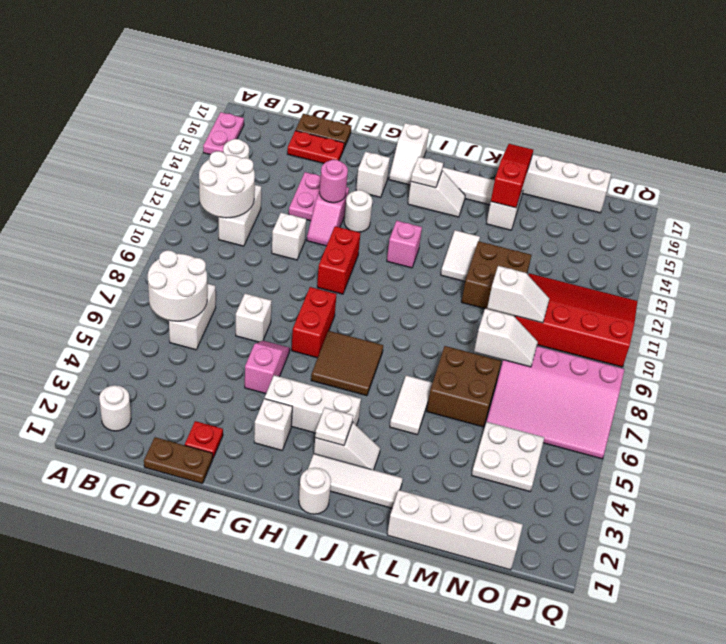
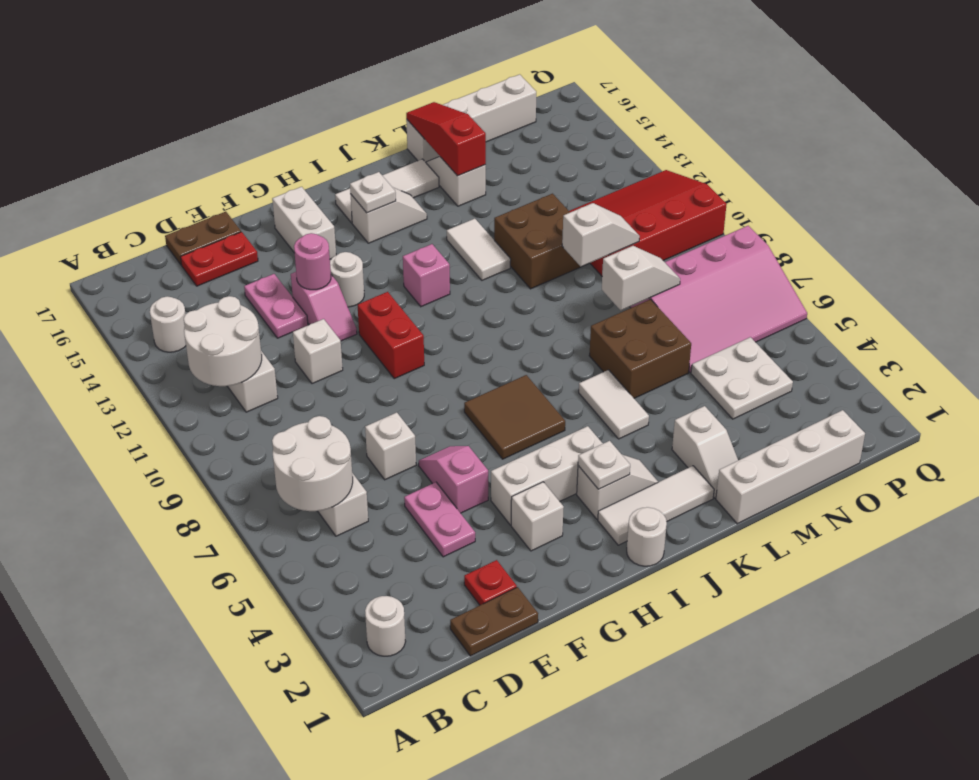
pink plate A15:A16 level 1 -> pink plate E4:E5 level 1
red brick G7:G8 level 1 -> none
white brick G15 level 1 -> white brick G15:G16 level 1
white slope H16:H17 level 1 top 17 -> white slope L2:L3 level 1 top 3

